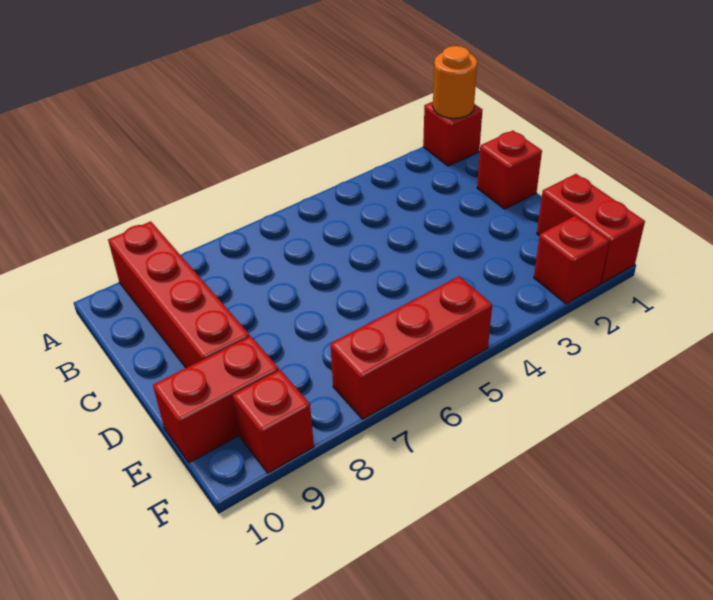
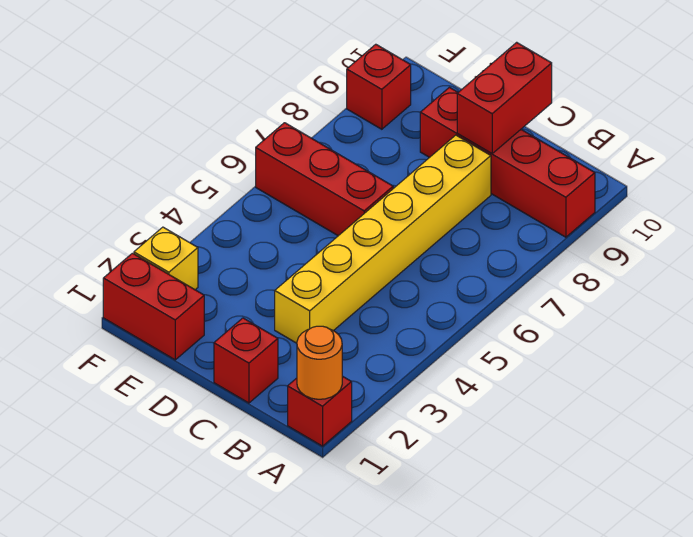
none -> yellow brick C3:C8 level 1
red brick E9:E10 level 1 -> red brick C9:C10 level 2
red brick F2 level 1 -> yellow brick F2 level 1
red brick F5:F7 level 1 -> red brick D6:F6 level 1

